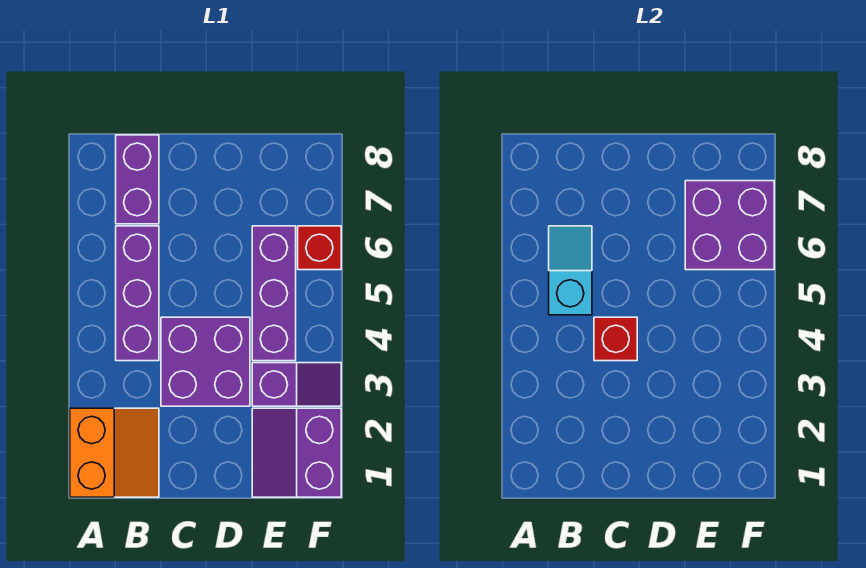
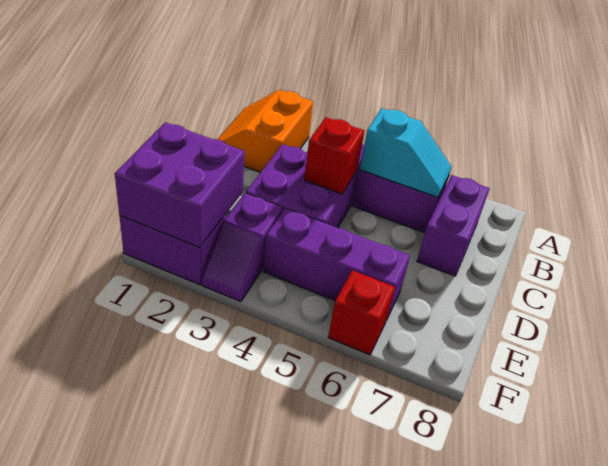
orange slope A1:B2 level 1 top A -> orange slope A1:B2 level 1 top 2
purple brick B7:B8 level 1 -> purple brick B7:C7 level 1
purple brick E6:F7 level 2 -> purple brick E1:F2 level 2

